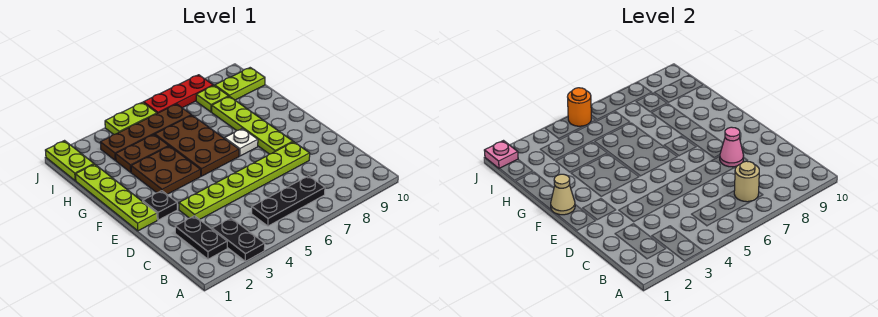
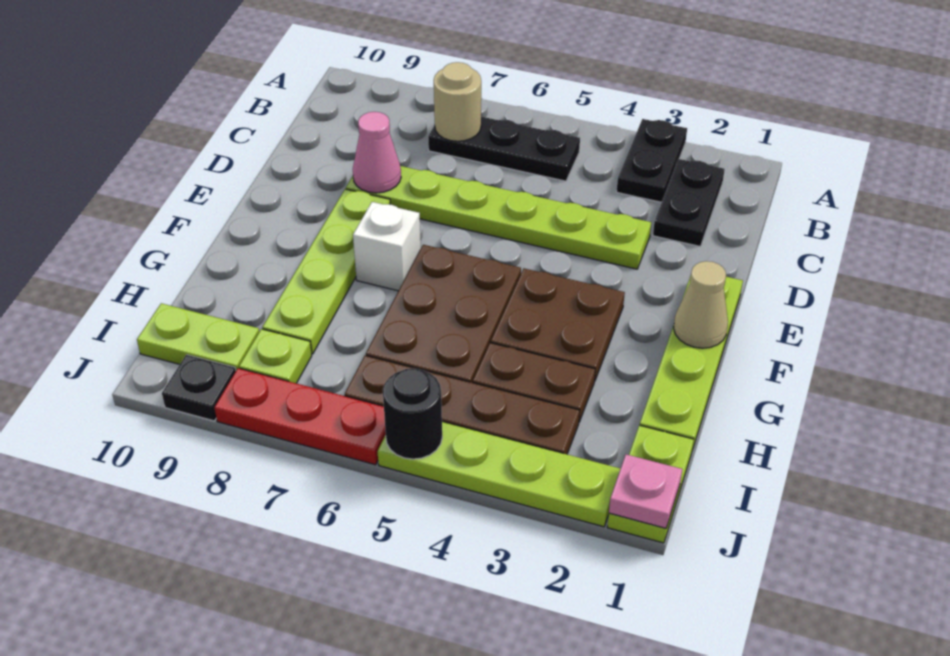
black plate E2 level 1 -> black plate J9 level 1
white plate F7 level 1 -> white brick F7 level 1
lime plate J4:J5 level 1 -> lime plate J2:J5 level 1
orange round brick J5 level 2 -> black round brick J5 level 2

